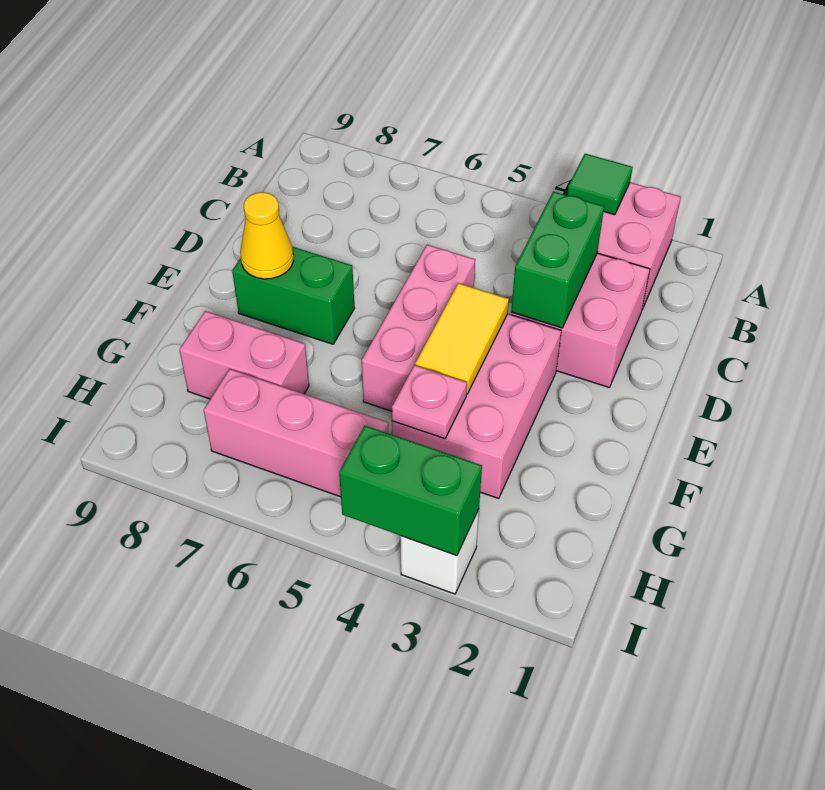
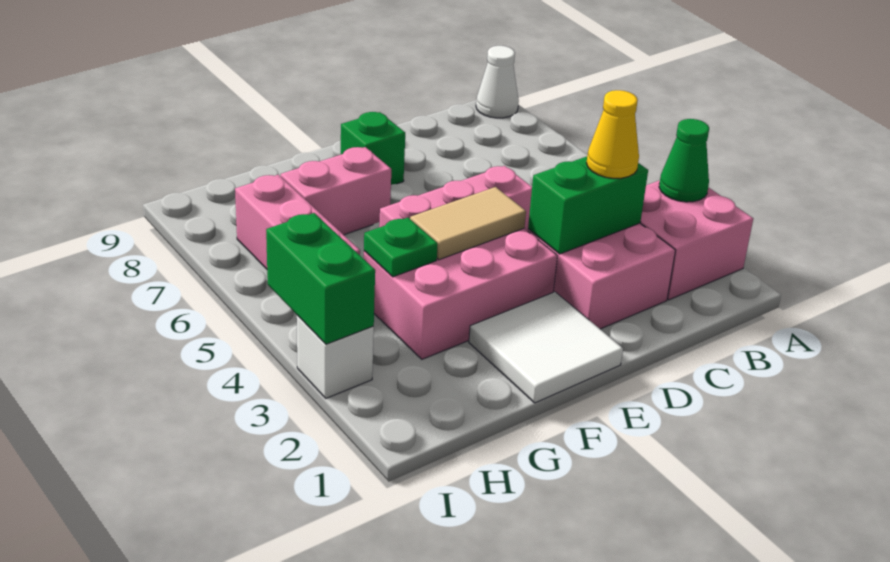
green tile A3 level 2 -> green cone A3 level 2
none -> white cone A9 level 1
none -> white tile E1:F2 level 1
yellow tile E4:F4 level 2 -> tan tile E4:F4 level 2
green brick E7:E8 level 1 -> green brick E8 level 1
yellow cone E8 level 2 -> yellow cone C3 level 3
pink plate G4 level 2 -> green plate G4 level 2
pink brick G7:G8 level 1 -> pink brick F7:G7 level 1

